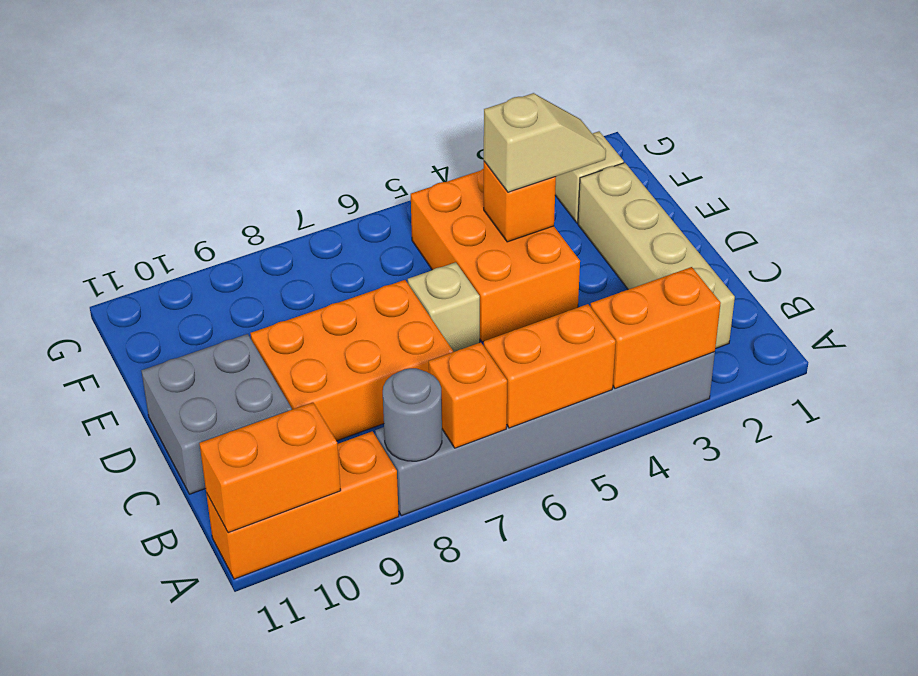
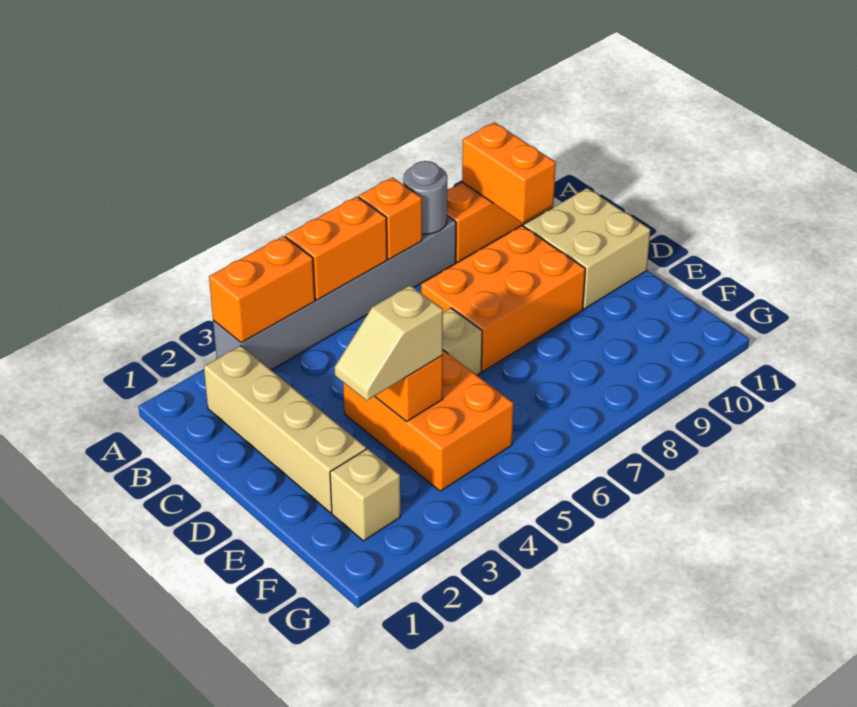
orange brick A10:A11 level 2 -> orange brick A10:B10 level 2
grey brick C10:D11 level 1 -> tan brick C10:D11 level 1

